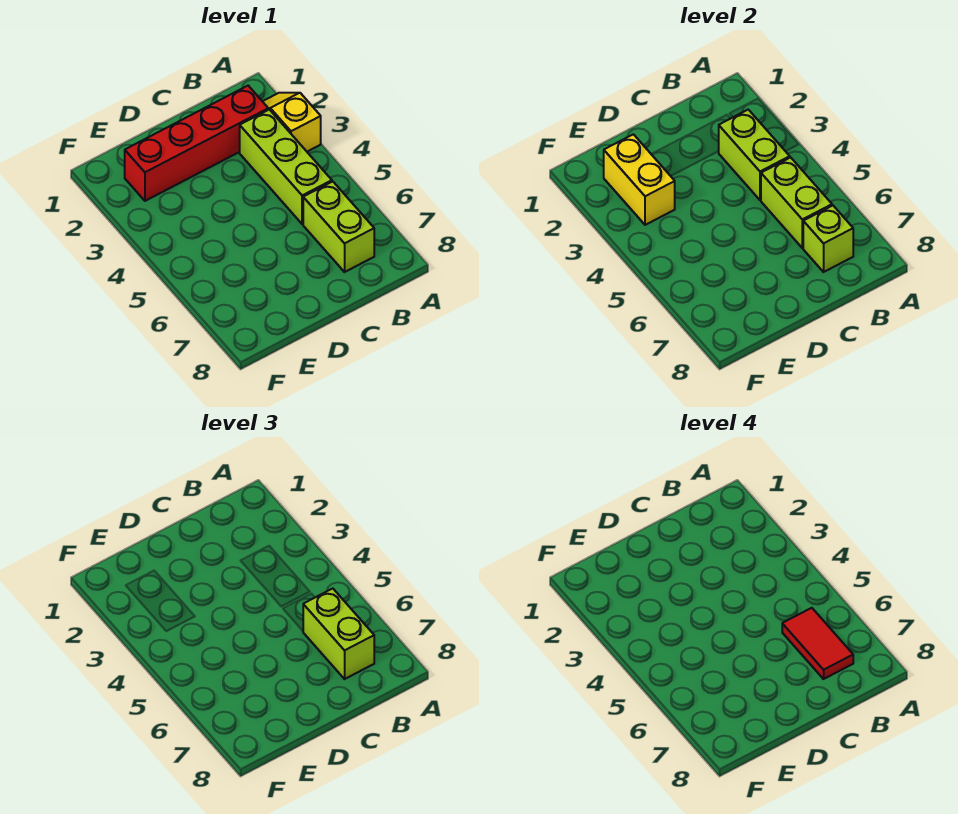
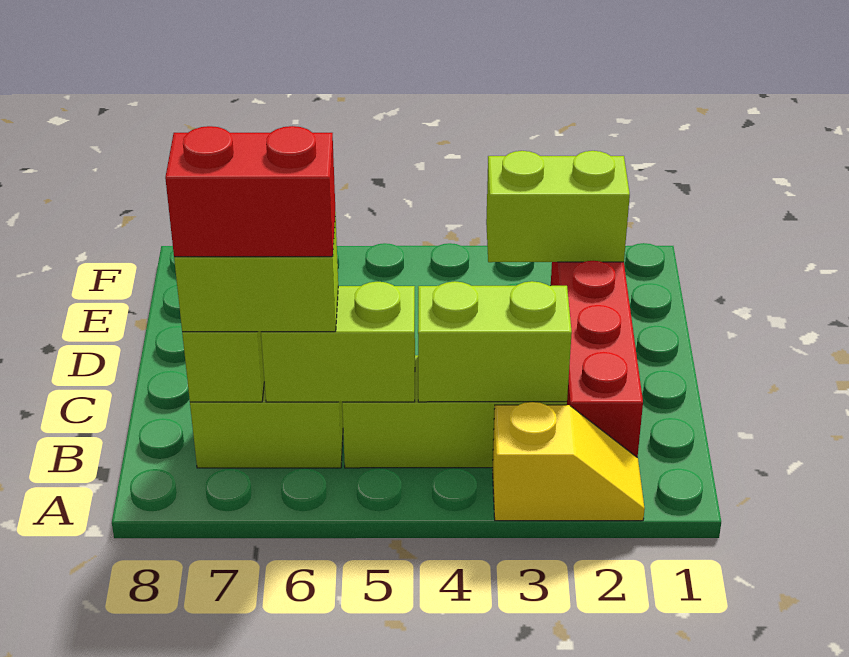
red tile B6:B7 level 4 -> red brick B6:B7 level 4
yellow brick E2:E3 level 2 -> lime brick E2:E3 level 2

